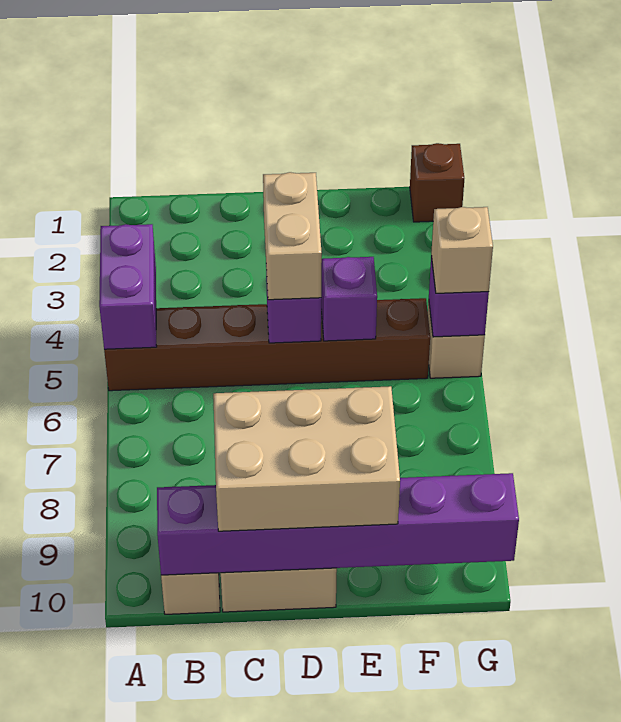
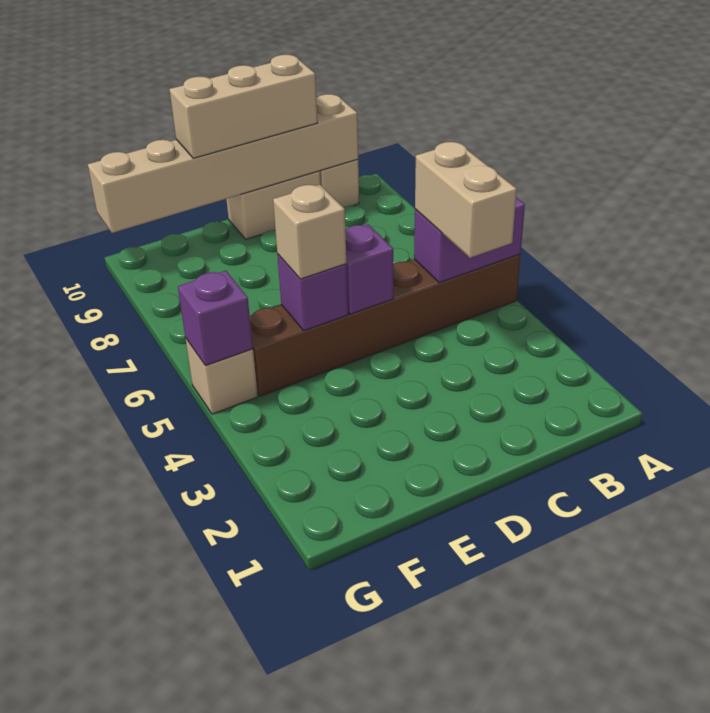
purple brick A4:A5 level 2 -> purple brick A5:B5 level 2
purple brick B10:G10 level 2 -> tan brick B10:G10 level 2
tan brick C9:E10 level 3 -> tan brick C10:E10 level 3
tan brick D4:D5 level 3 -> tan brick B4:B5 level 3
brown brick G1 level 1 -> none
tan brick G5 level 3 -> tan brick E5 level 3

